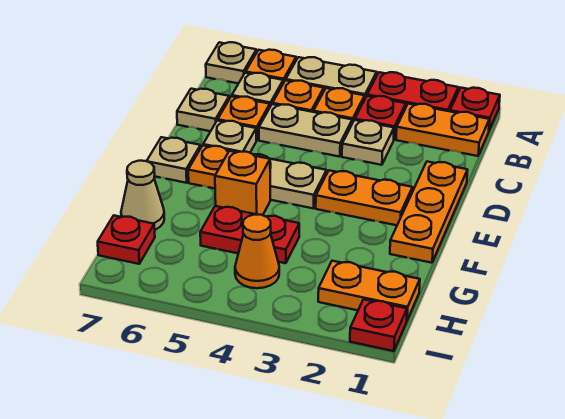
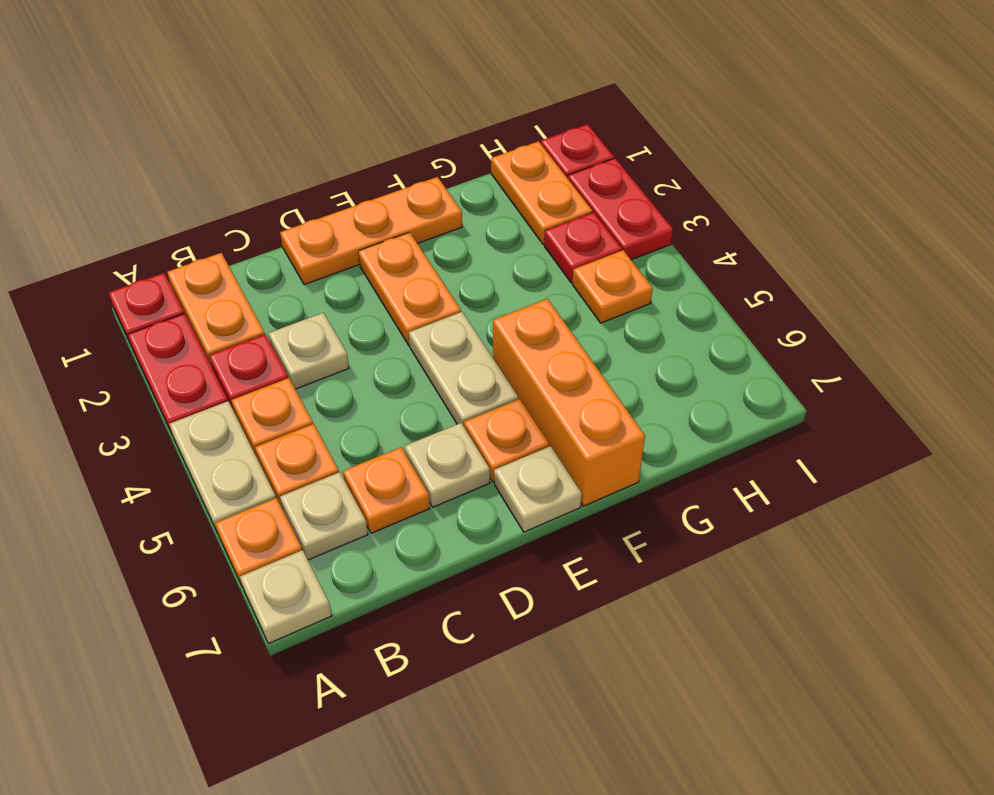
tan plate C4:C5 level 1 -> none
tan plate C7 level 1 -> none
orange brick F5 level 1 -> orange brick F5:F7 level 1
red plate G4:G5 level 1 -> red plate I2:I3 level 1
tan cone G7 level 1 -> none
orange cone H4 level 1 -> orange plate H4 level 1
red plate H7 level 1 -> red plate H3 level 1

